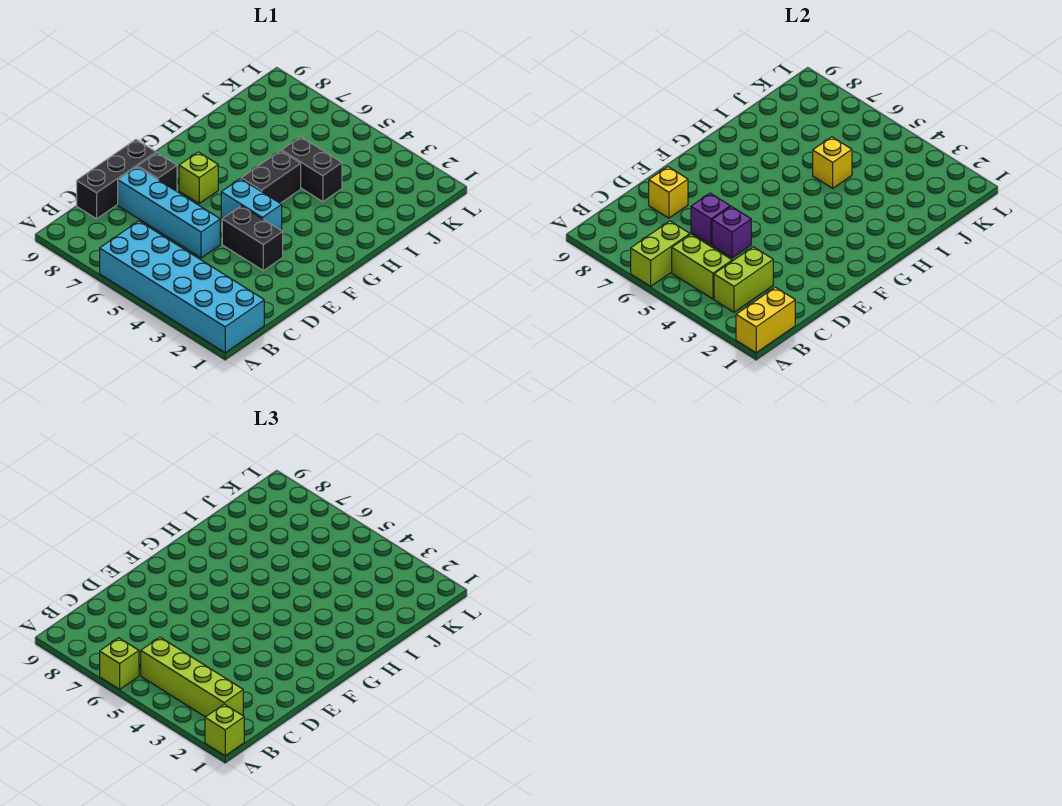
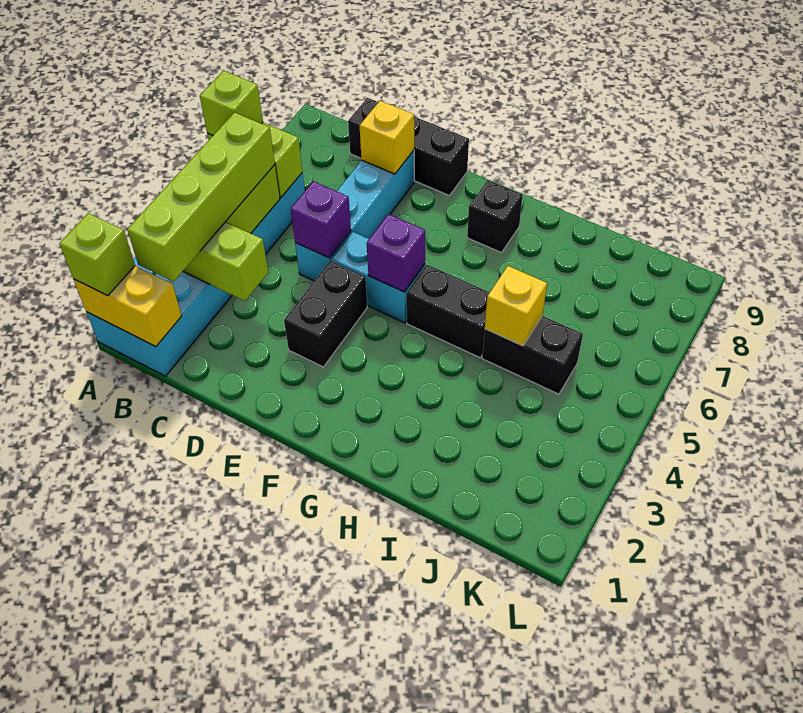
purple brick D6 level 2 -> purple brick F5 level 2
black brick E8 level 1 -> black brick G8 level 1
cyan brick F4:F5 level 1 -> cyan brick E5:F5 level 1
lime brick F7 level 1 -> none
black brick I4:I5 level 1 -> black brick I5:J5 level 1

